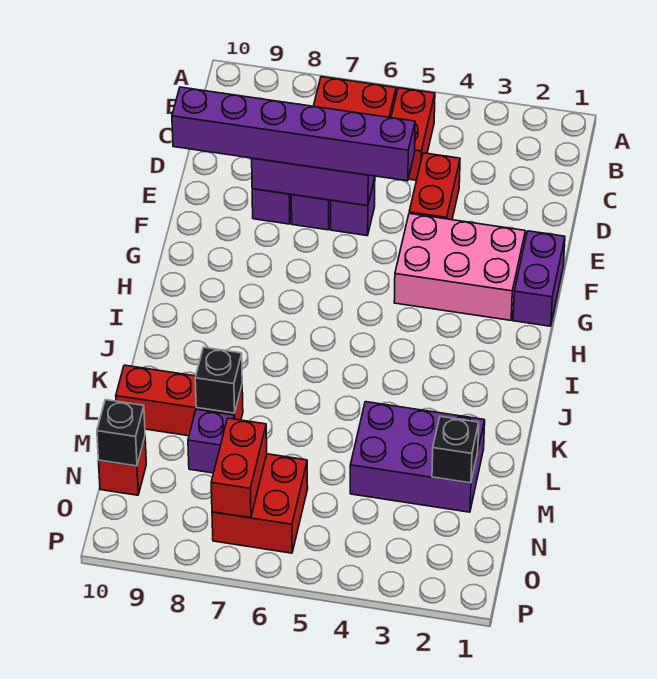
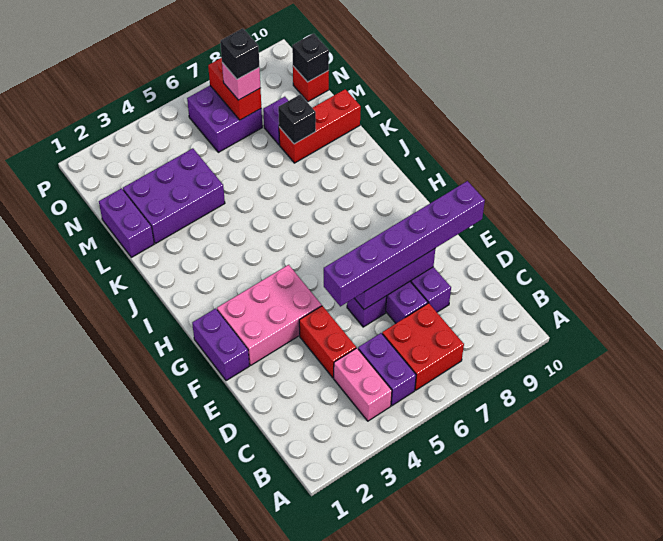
none -> pink brick B4:C4 level 1
red brick B5:C5 level 1 -> purple brick B5:C5 level 1
none -> purple brick L1:M1 level 1
black brick M2 level 2 -> black brick N7 level 4
red brick N6:O7 level 1 -> purple brick N6:O7 level 1
none -> pink brick N7 level 3

